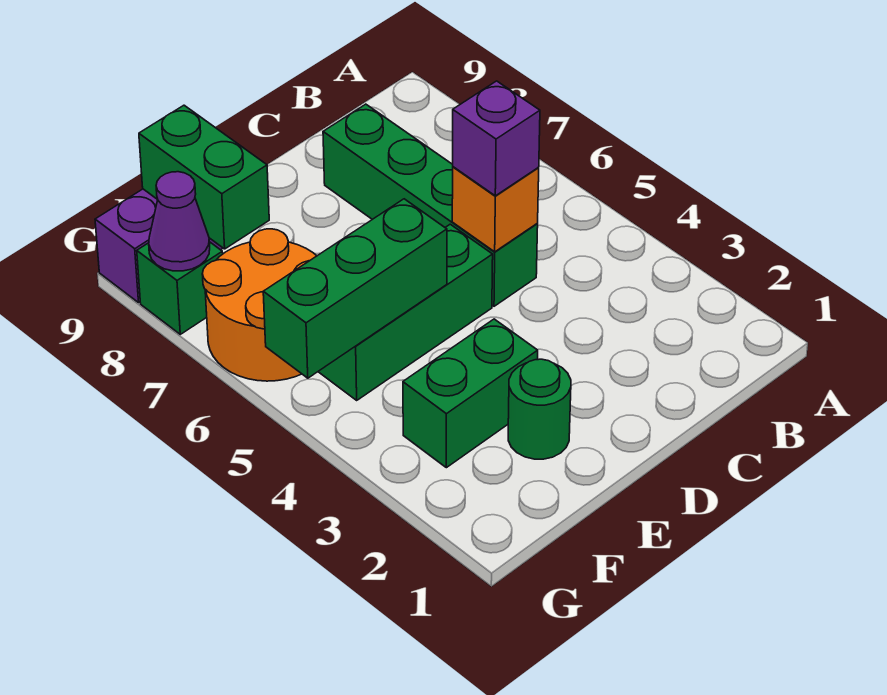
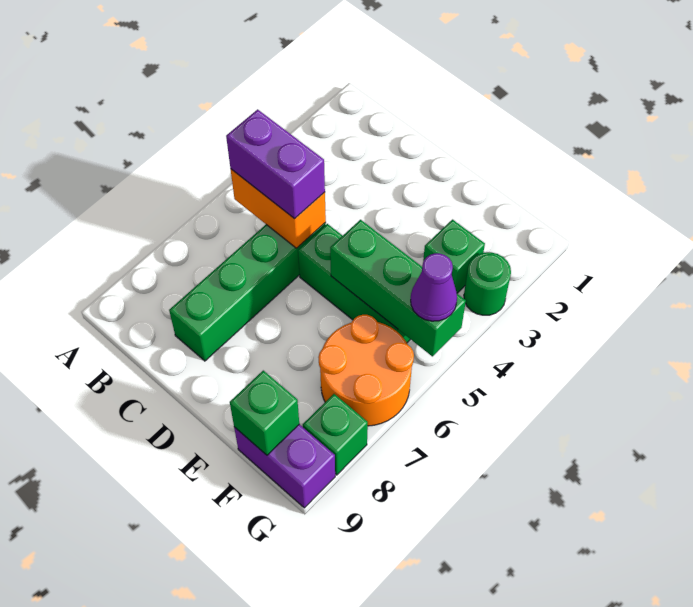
orange brick C5 level 2 -> orange brick B5:C5 level 2
purple brick C5 level 3 -> purple brick B5:C5 level 3
green round brick E2 level 1 -> green round brick G3 level 1
green brick E3:F3 level 1 -> green brick F3 level 1
green brick F8:F9 level 2 -> green brick F9 level 2
purple cone G8 level 2 -> purple cone G5 level 3

